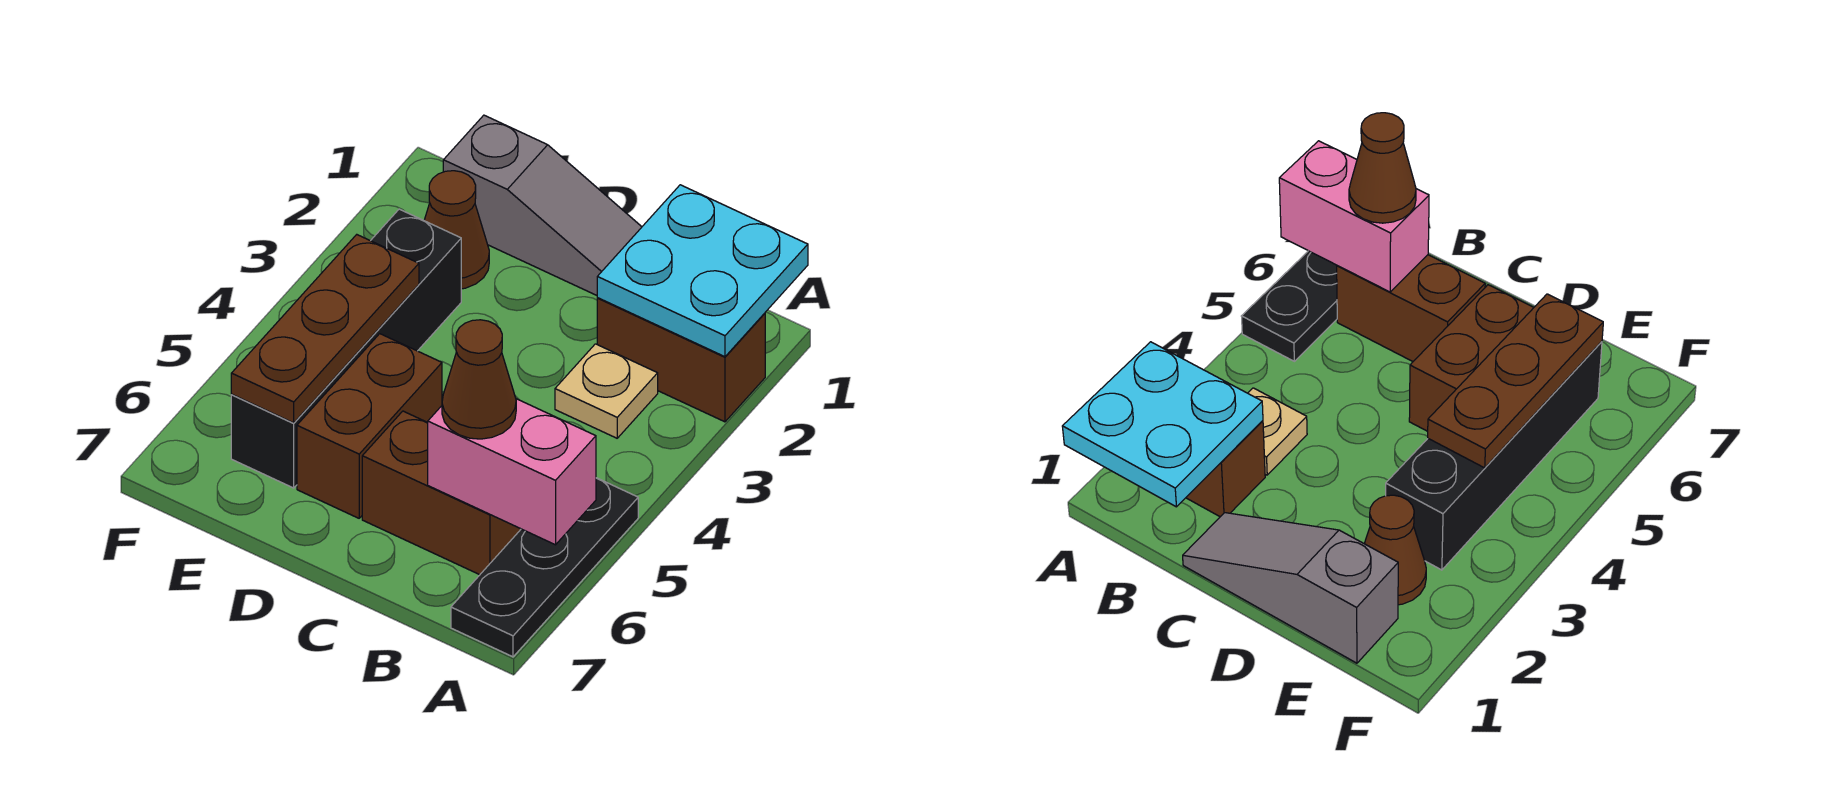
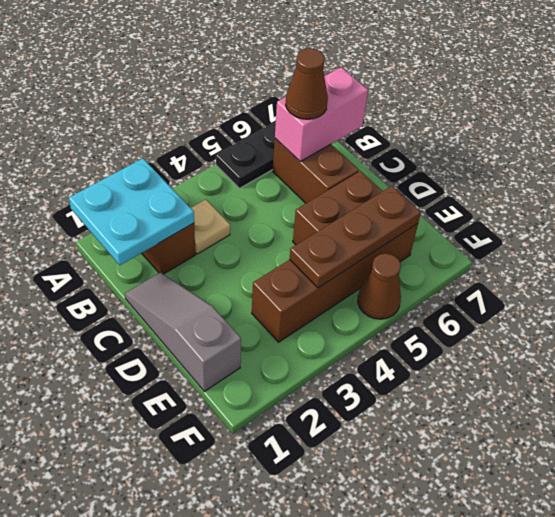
pink brick A6:B6 level 2 -> pink brick B6:B7 level 2
brown cone E2 level 1 -> brown cone F5 level 1
black brick E3:E6 level 1 -> brown brick E3:E6 level 1

